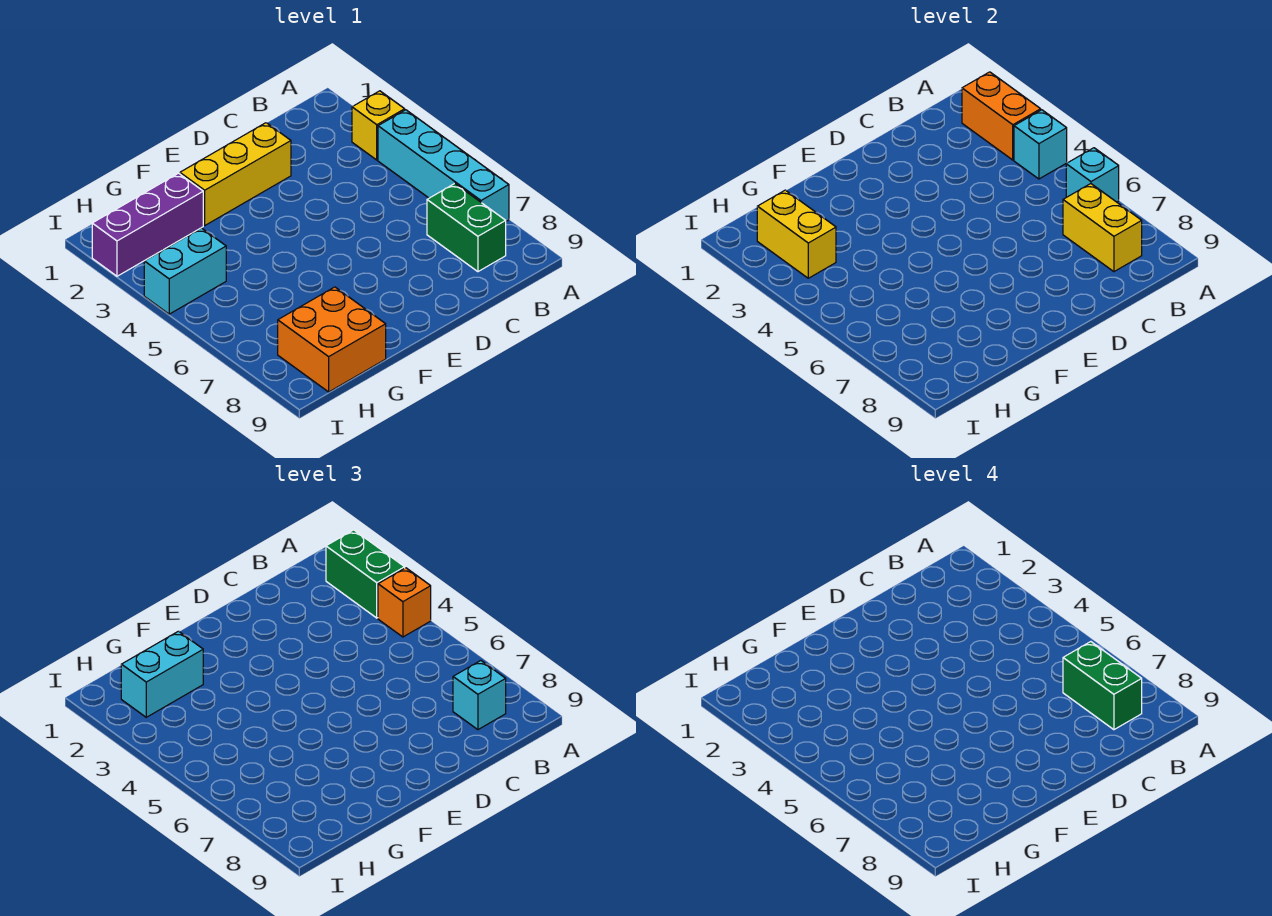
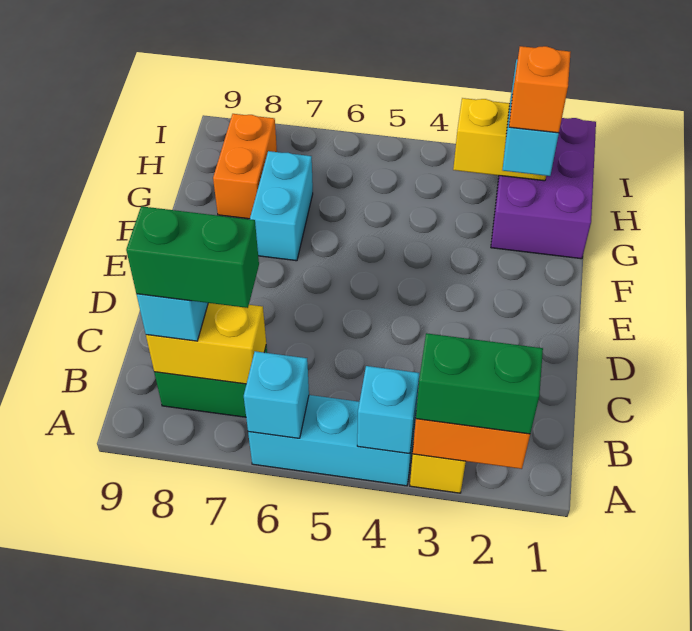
cyan brick A4:A7 level 1 -> cyan brick A4:A6 level 1
orange brick A4 level 3 -> orange brick G2 level 4
yellow brick D2:F2 level 1 -> none
purple brick G2:I2 level 1 -> purple brick G1:I2 level 1
orange brick G8:H9 level 1 -> orange brick G8:H8 level 1
cyan brick H4:I4 level 1 -> cyan brick F7:G7 level 1

